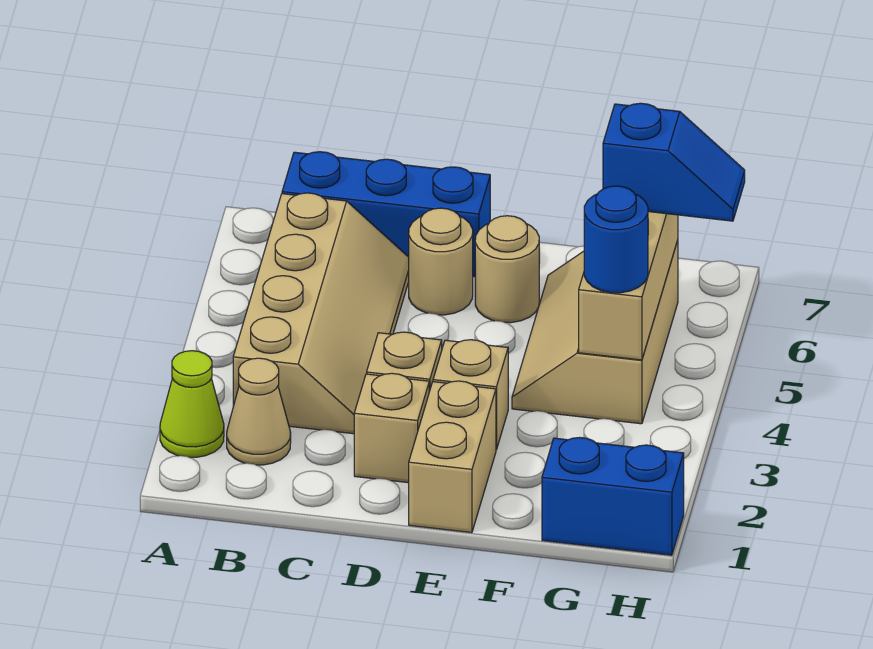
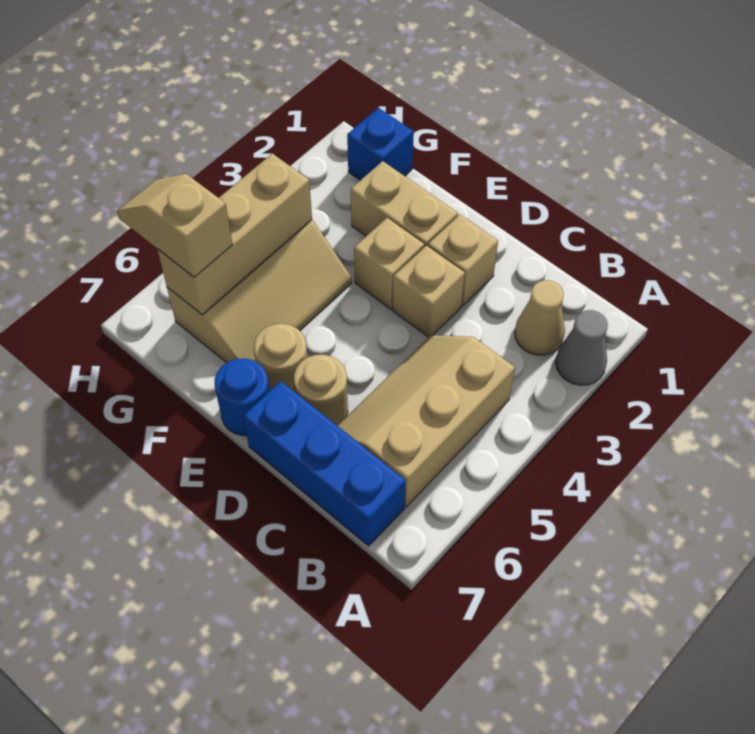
lime cone A2 level 1 -> grey cone A2 level 1
tan slope B3:C6 level 1 top B -> tan slope B4:C6 level 1 top B
tan brick E1:E2 level 1 -> tan brick E2:F2 level 1
blue brick G1:H1 level 1 -> blue brick G1 level 1
blue round brick G4 level 3 -> blue round brick E7 level 1
blue slope G6:H6 level 3 top G -> tan slope G6:H6 level 3 top G

